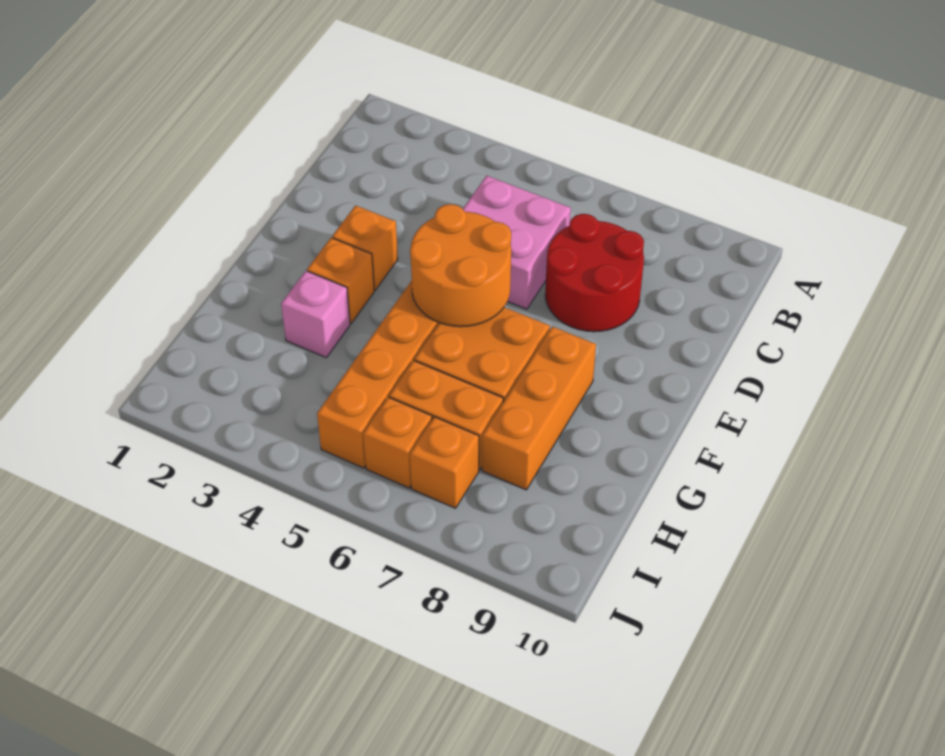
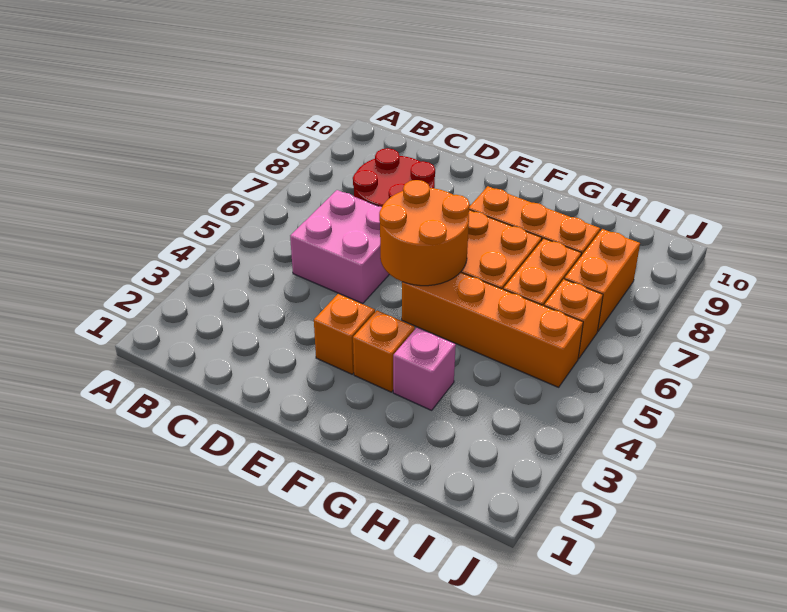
orange brick I7 level 1 -> orange brick I7:I8 level 1

